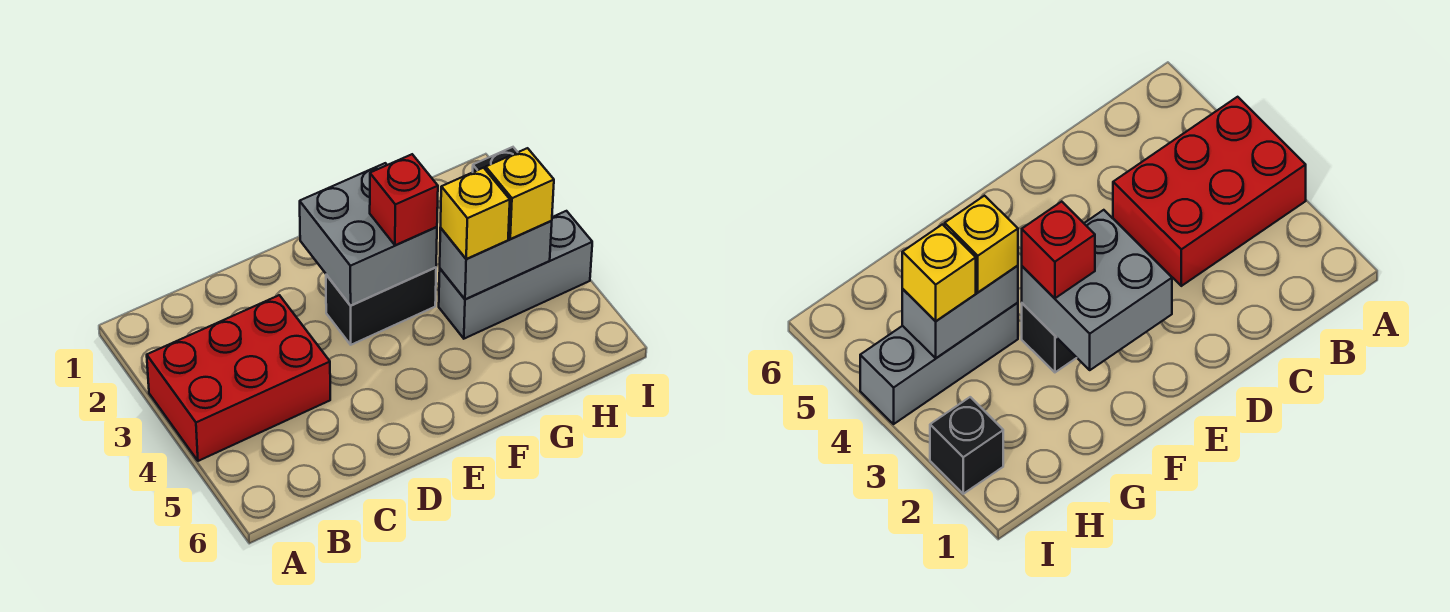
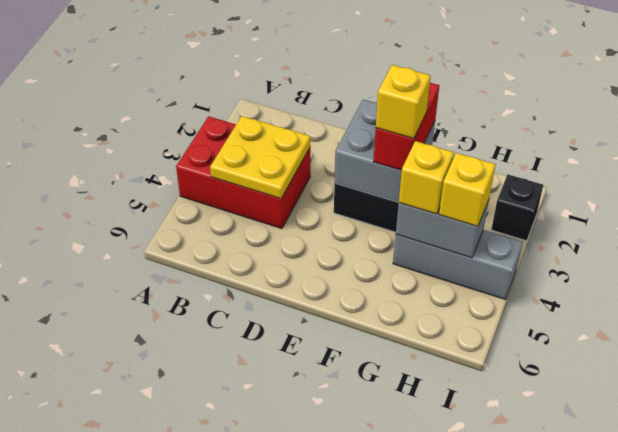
none -> yellow plate B3:C4 level 2
red brick F3 level 3 -> red brick F2:F3 level 3
none -> yellow brick F3 level 4

